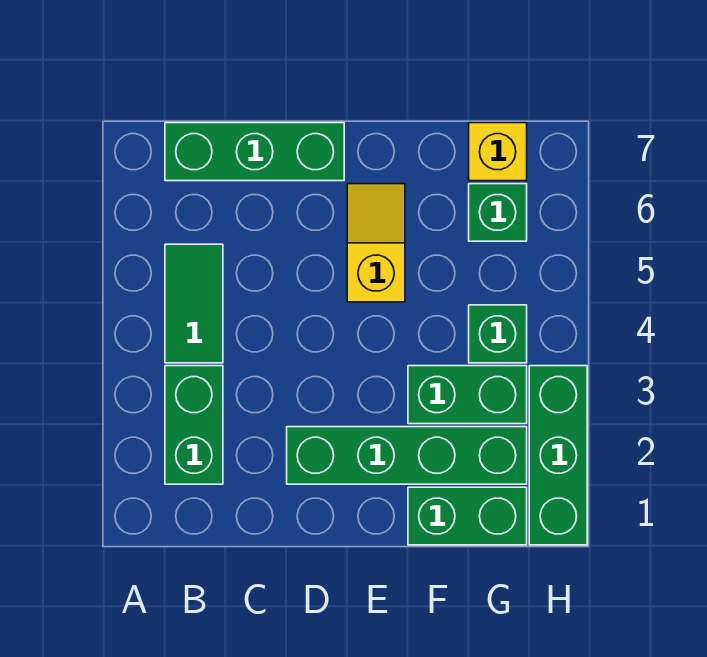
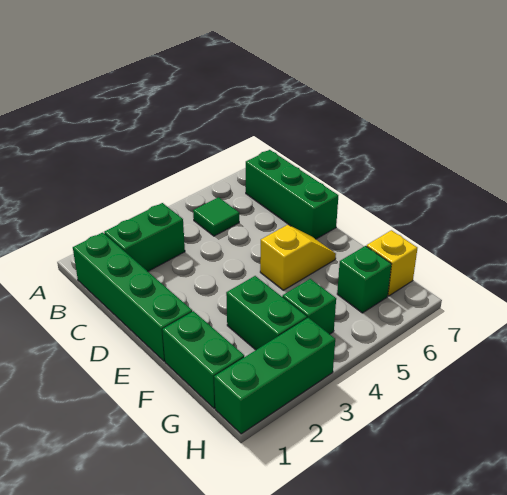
green tile B4:B5 level 1 -> green tile B5 level 1
green brick D2:G2 level 1 -> green brick B1:E1 level 1

